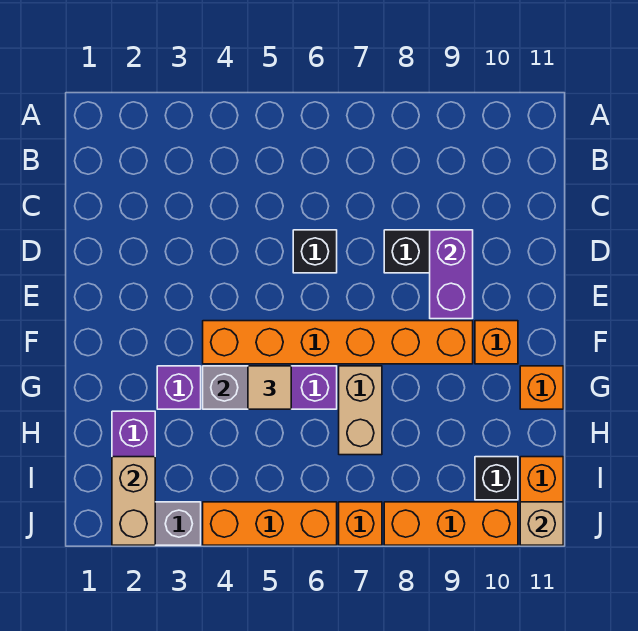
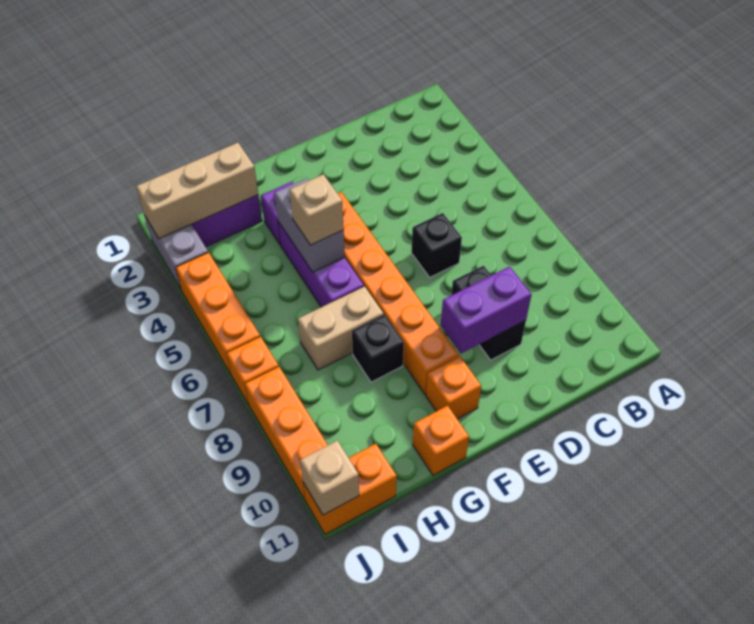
tan tile G5 level 3 -> tan brick G5 level 3
tan brick I2:J2 level 2 -> tan brick H2:J2 level 2
black brick I10 level 1 -> black brick G8 level 1

